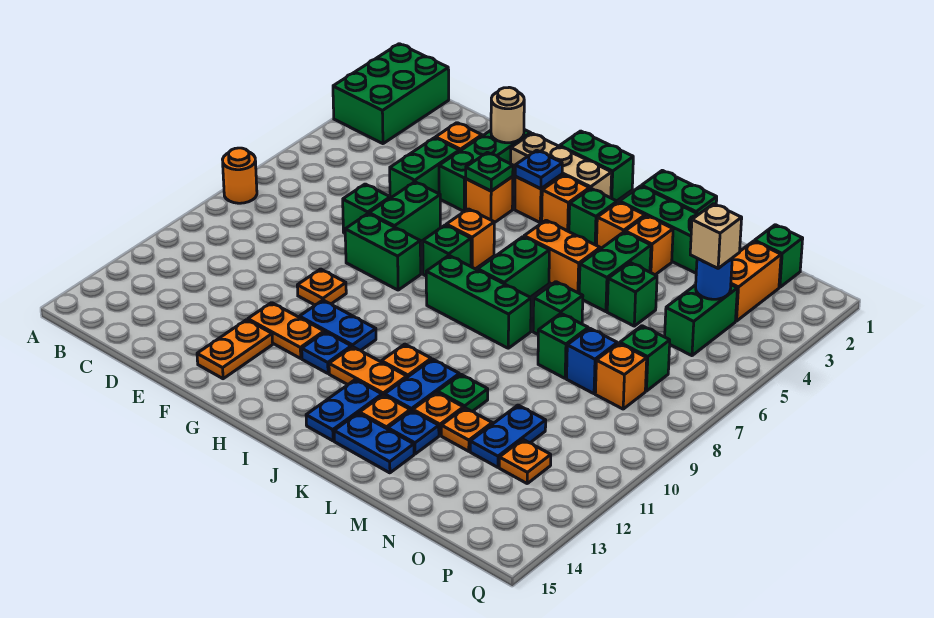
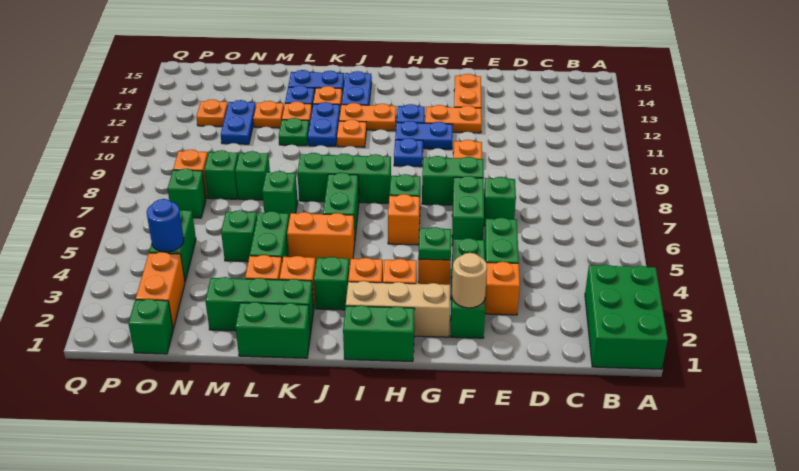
orange round brick A8 level 1 -> none
blue plate H3 level 2 -> blue plate H10 level 1
blue brick N8 level 1 -> green brick N8 level 1
tan brick O4 level 3 -> none

